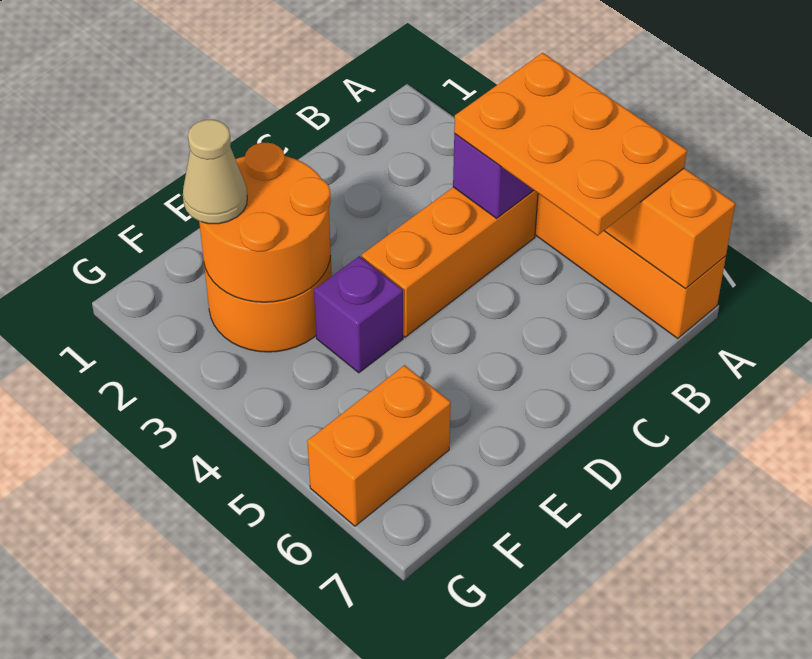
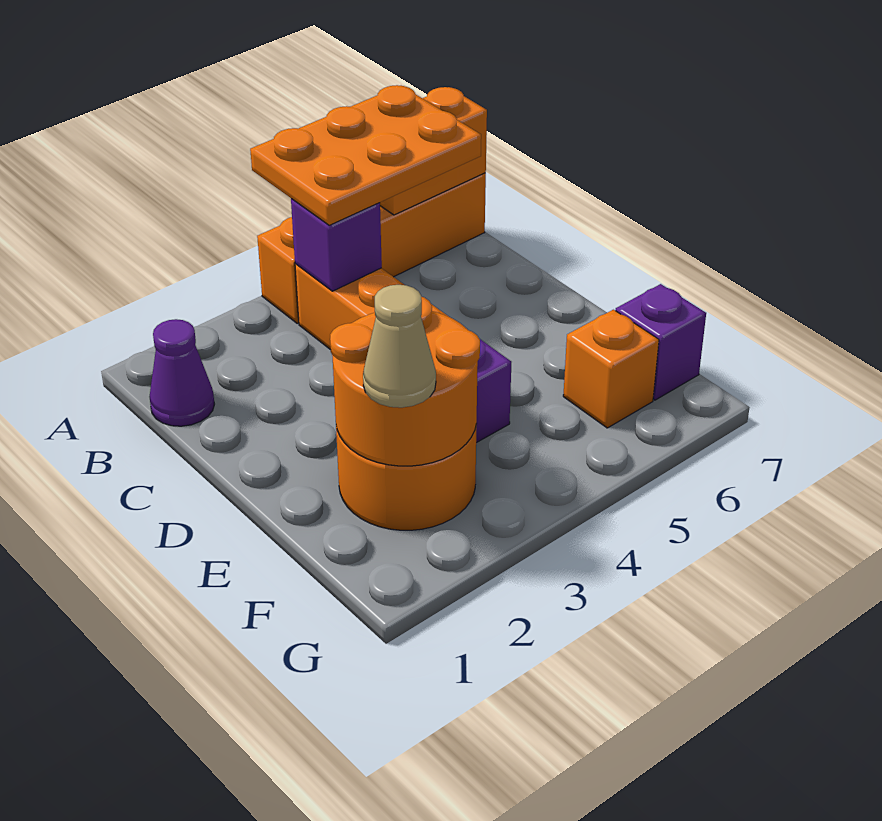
none -> purple cone B1 level 1
orange brick F6:G6 level 1 -> orange brick F6 level 1
none -> purple brick F7 level 1

